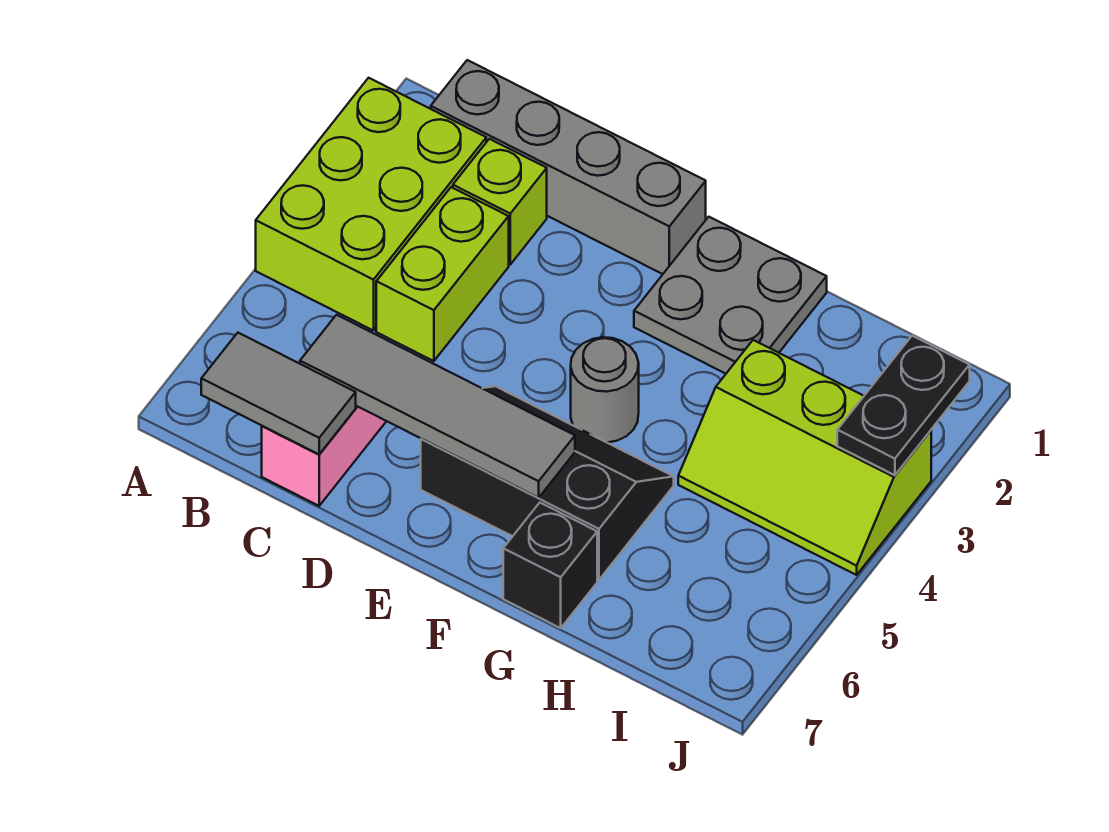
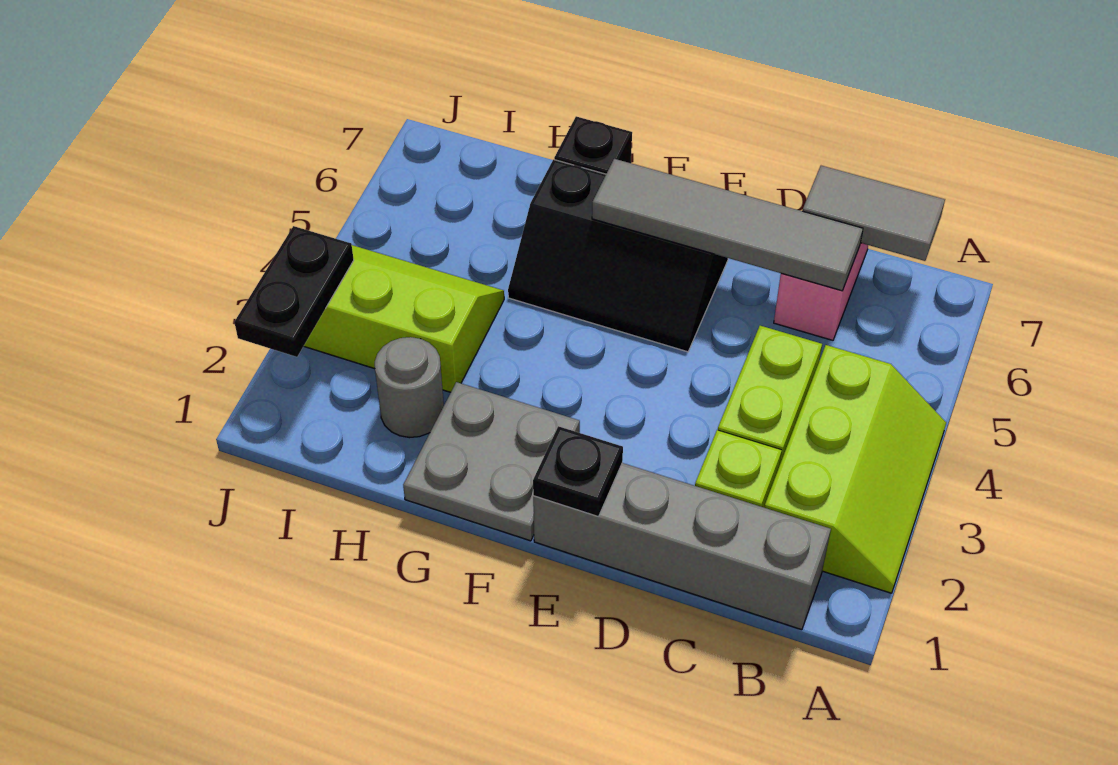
lime brick A2:B4 level 1 -> lime slope A2:B4 level 1 top B
none -> black plate E1 level 2
grey round brick F4 level 1 -> grey round brick H2 level 1

